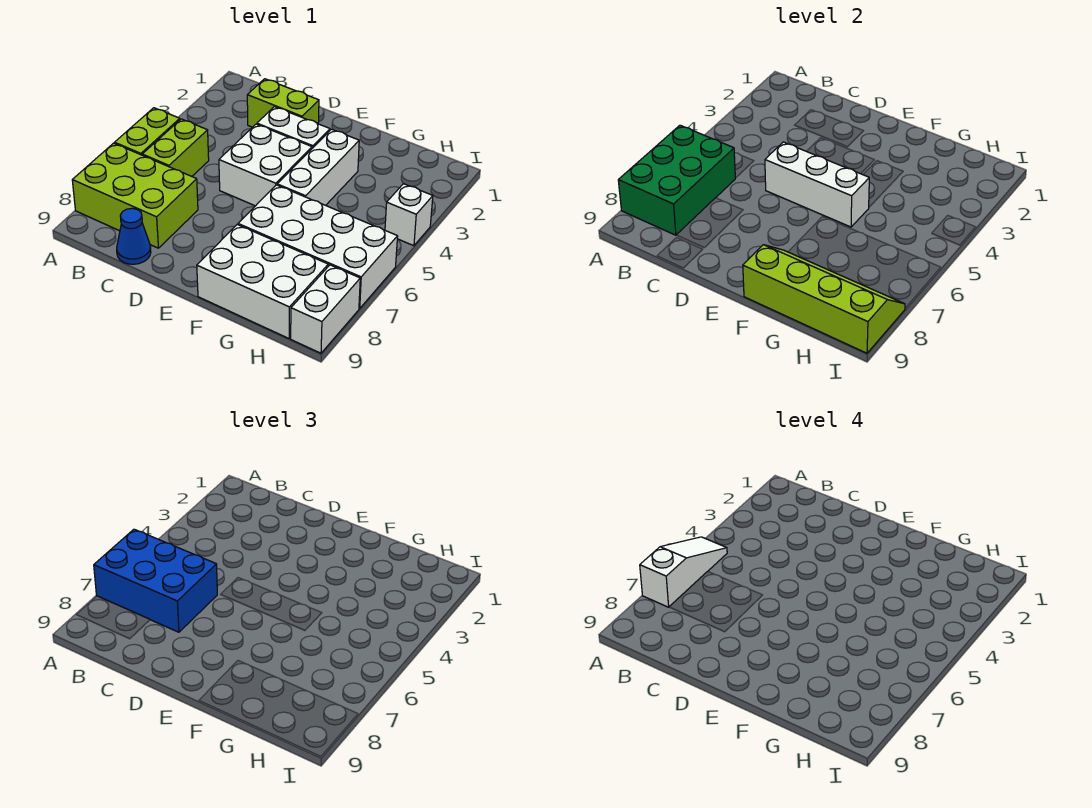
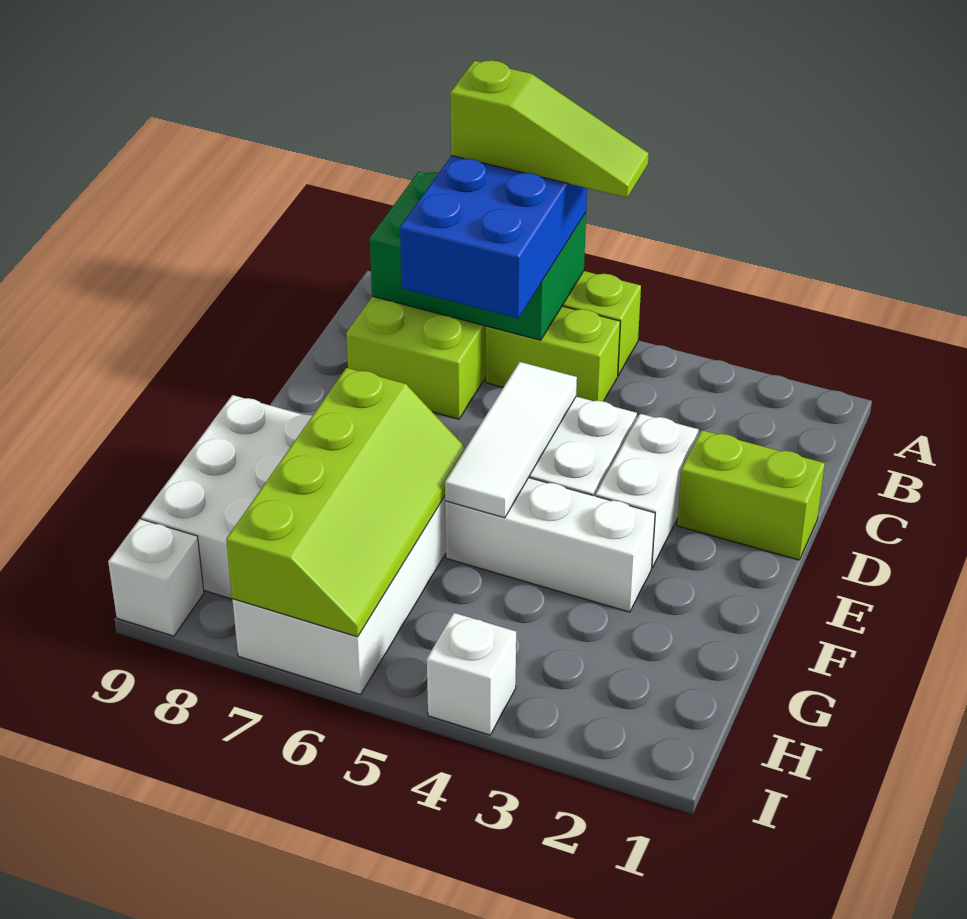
white slope A5:A7 level 4 top 7 -> lime slope A5:A7 level 4 top 7
lime brick C2:D2 level 1 -> lime brick D1:D2 level 1
blue cone C9 level 1 -> none
white brick D5:F5 level 2 -> white tile D5:F5 level 2
lime slope F8:I9 level 2 top 9 -> lime slope F6:I7 level 2 top 7
white brick I8:I9 level 1 -> white brick I9 level 1

